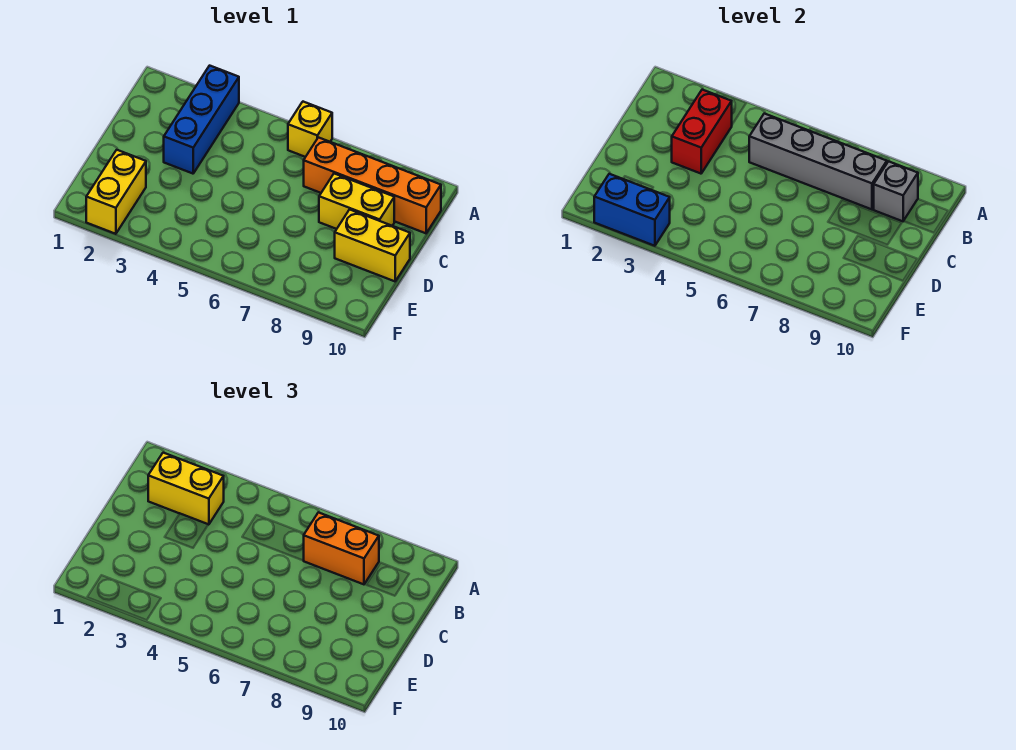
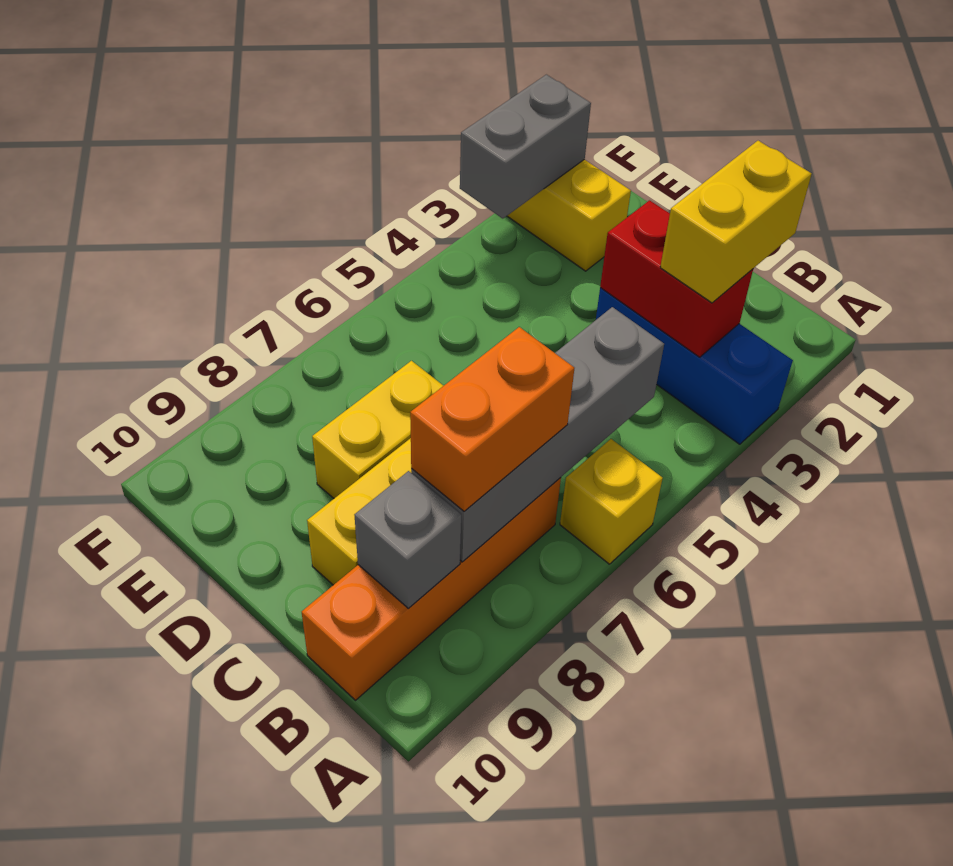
yellow brick D9:D10 level 1 -> yellow brick D7:D8 level 1
blue brick F2:F3 level 2 -> grey brick F2:F3 level 2

